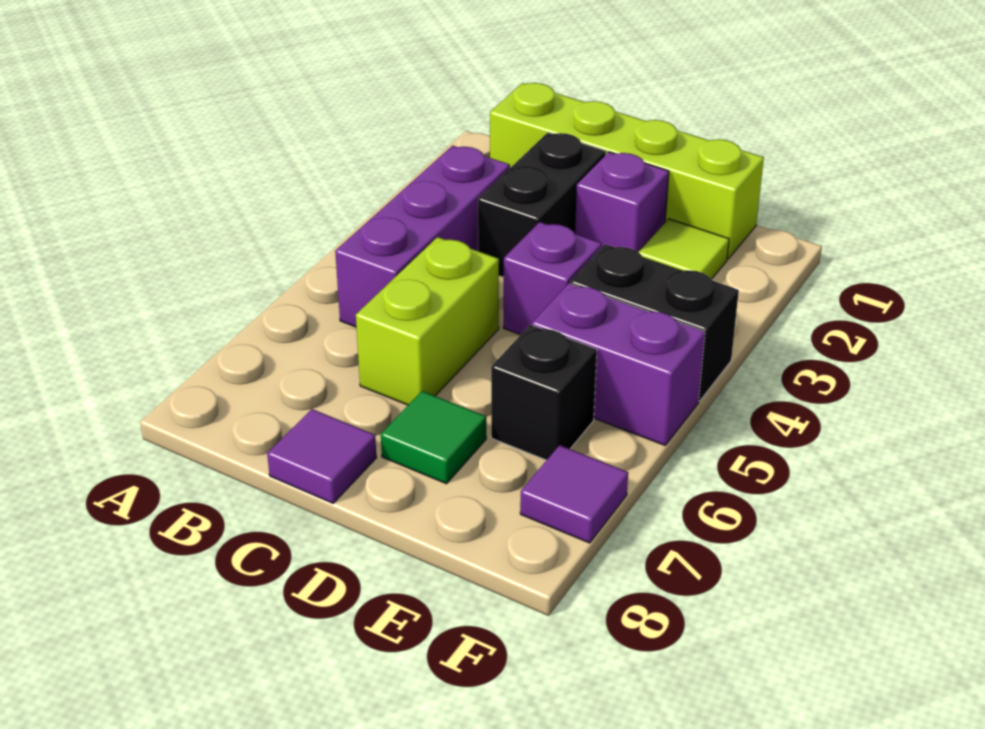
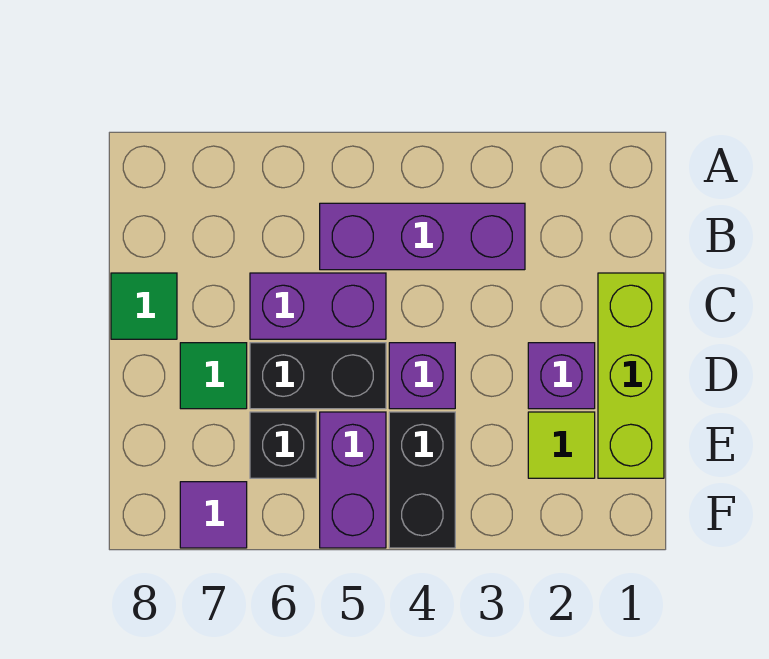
lime brick B1:E1 level 1 -> lime brick C1:E1 level 1
black brick C2:C3 level 1 -> black brick D5:D6 level 1
lime brick C5:C6 level 1 -> purple brick C5:C6 level 1
purple tile C8 level 1 -> green tile C8 level 1

